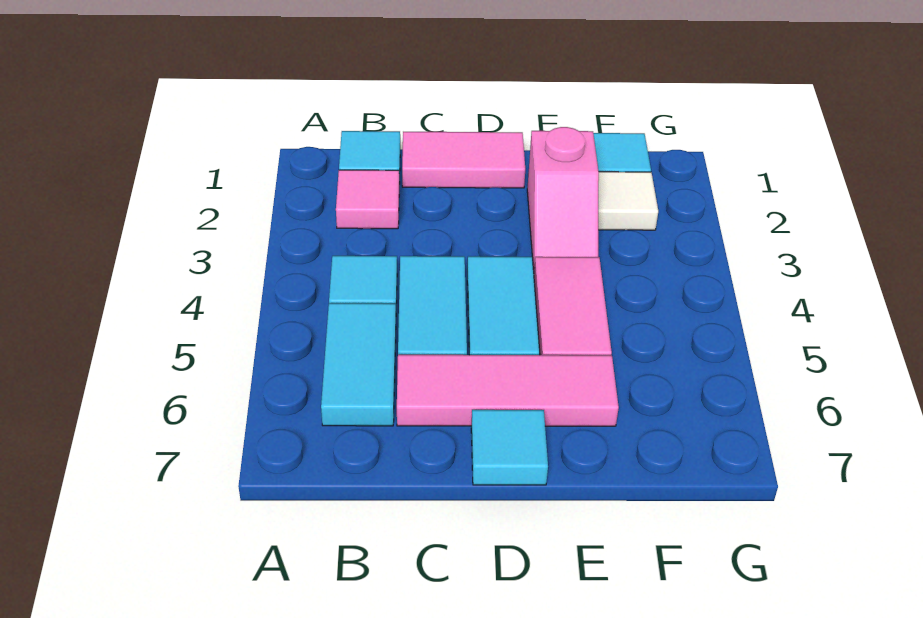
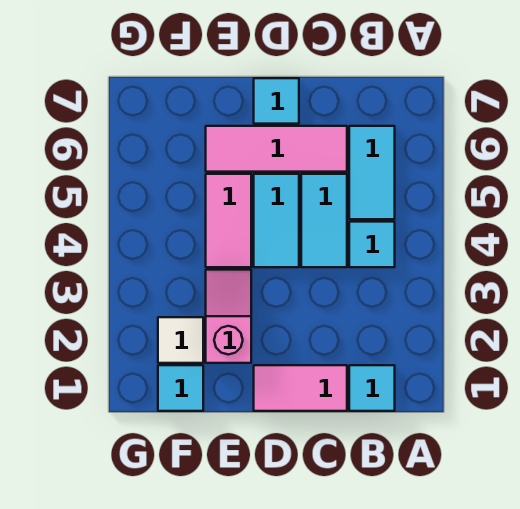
pink tile B2 level 1 -> none

